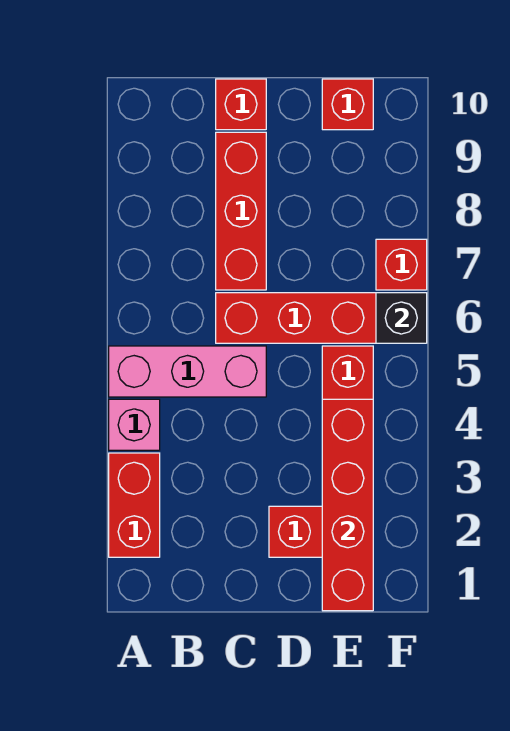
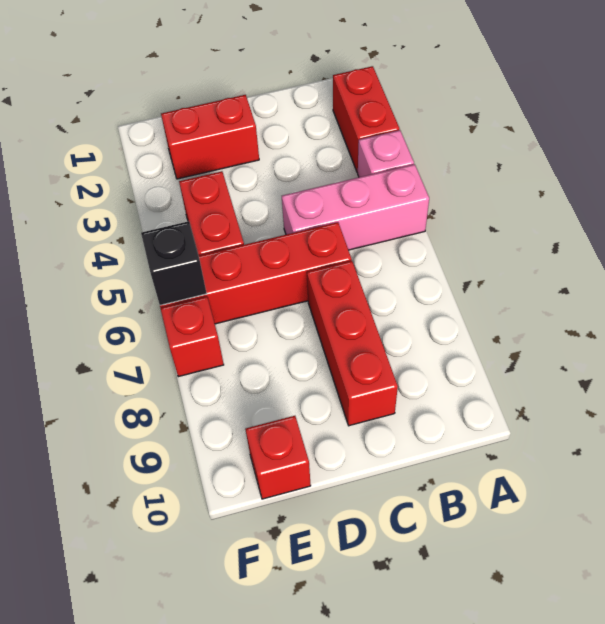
red brick C10 level 1 -> none
red brick E1:E4 level 2 -> none

